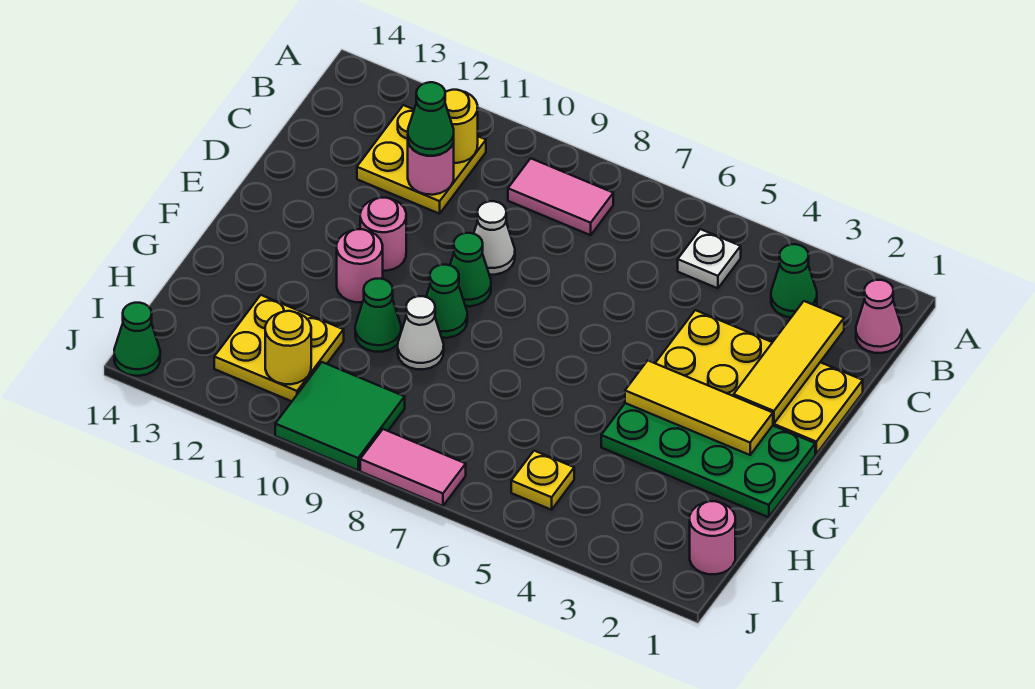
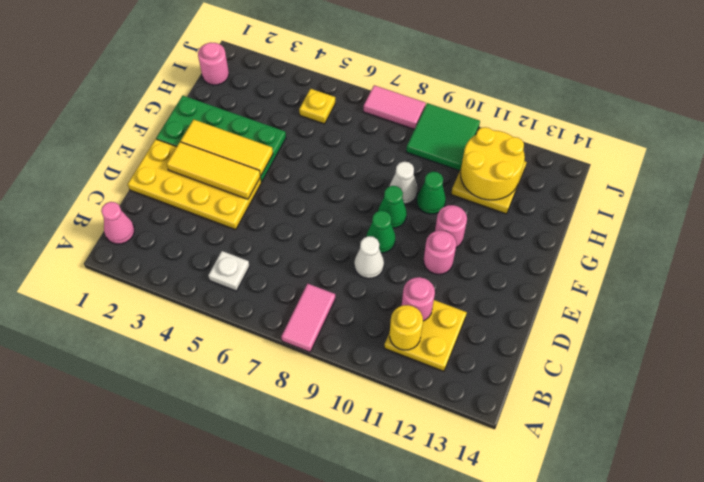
green cone B3 level 1 -> none
pink tile B8:B9 level 1 -> pink tile A8:B8 level 1
yellow tile C2:E2 level 2 -> yellow tile E2:E4 level 2
green cone C11 level 3 -> none
yellow round brick I11 level 2 -> yellow round brick H11:I12 level 2
green cone J14 level 1 -> none

